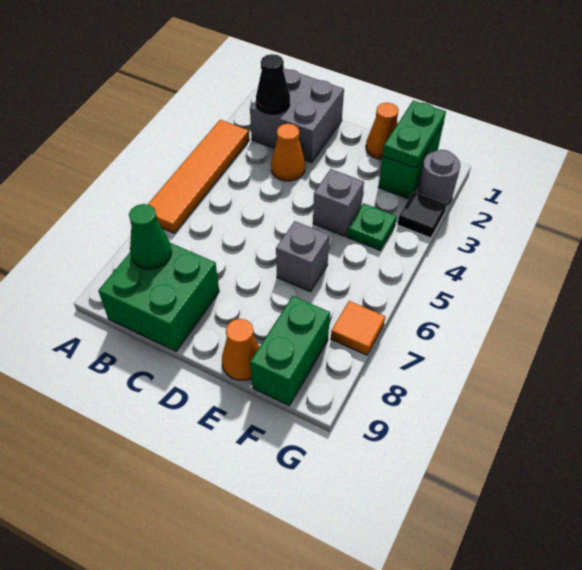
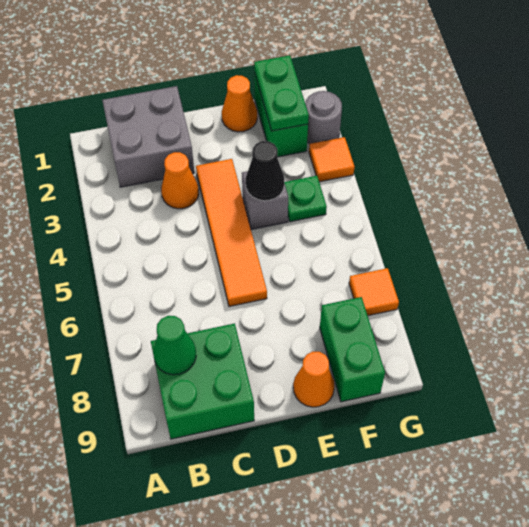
orange tile A3:A6 level 1 -> orange tile D3:D6 level 1
black cone B2 level 2 -> black cone E4 level 2
grey brick E6 level 1 -> none
black tile G3 level 1 -> orange tile G3 level 1

